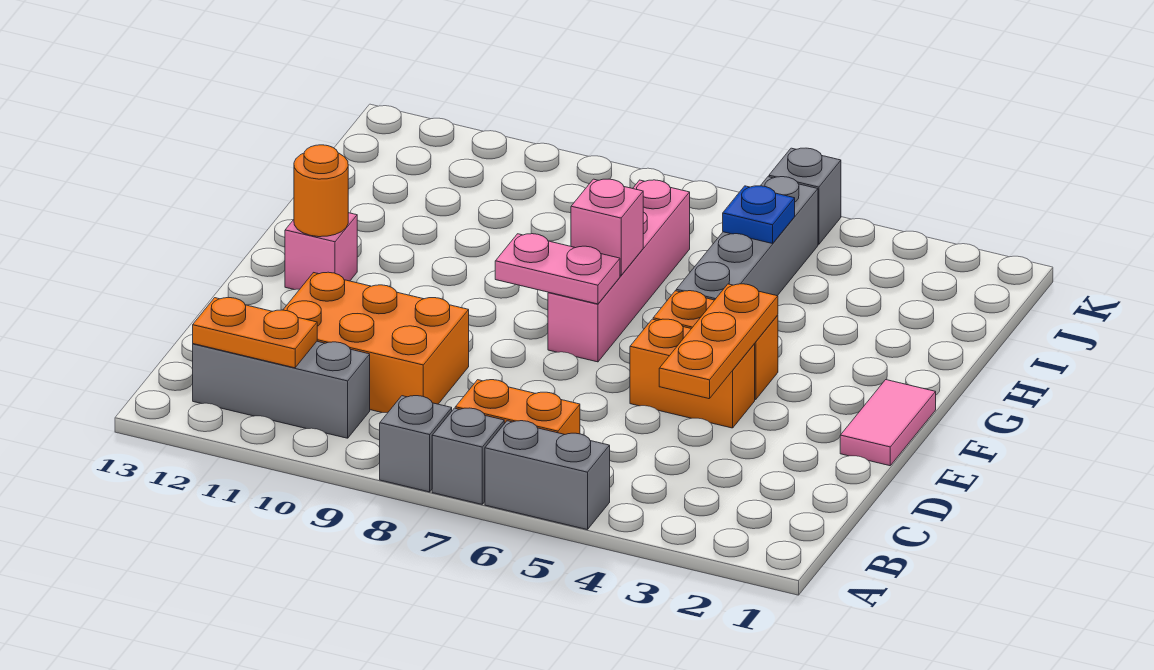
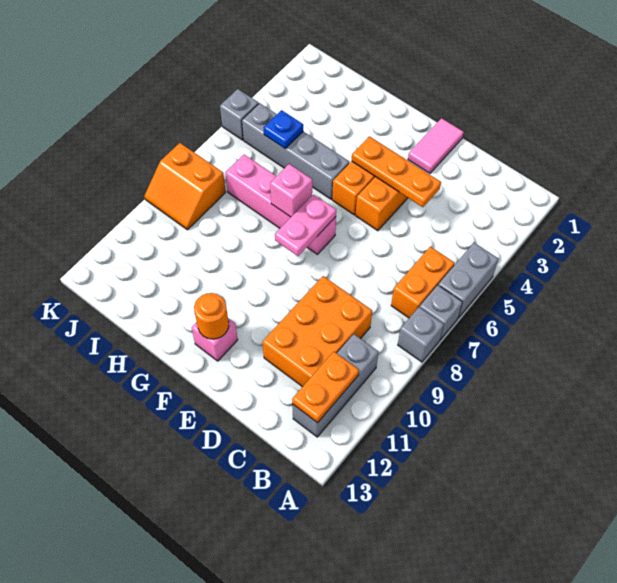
pink tile E1:F1 level 1 -> pink tile E1:E2 level 1
none -> orange slope J8:K9 level 1 top 8

